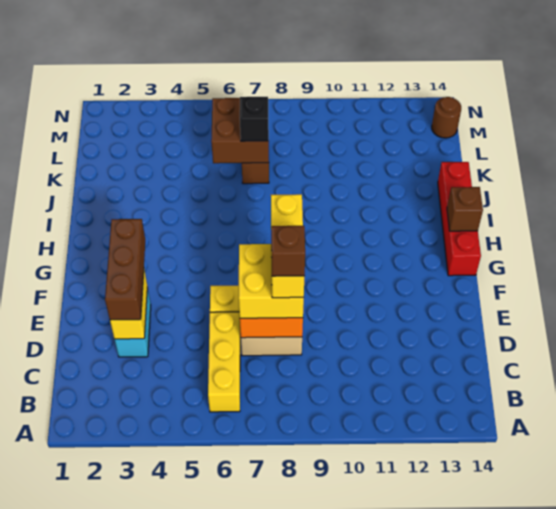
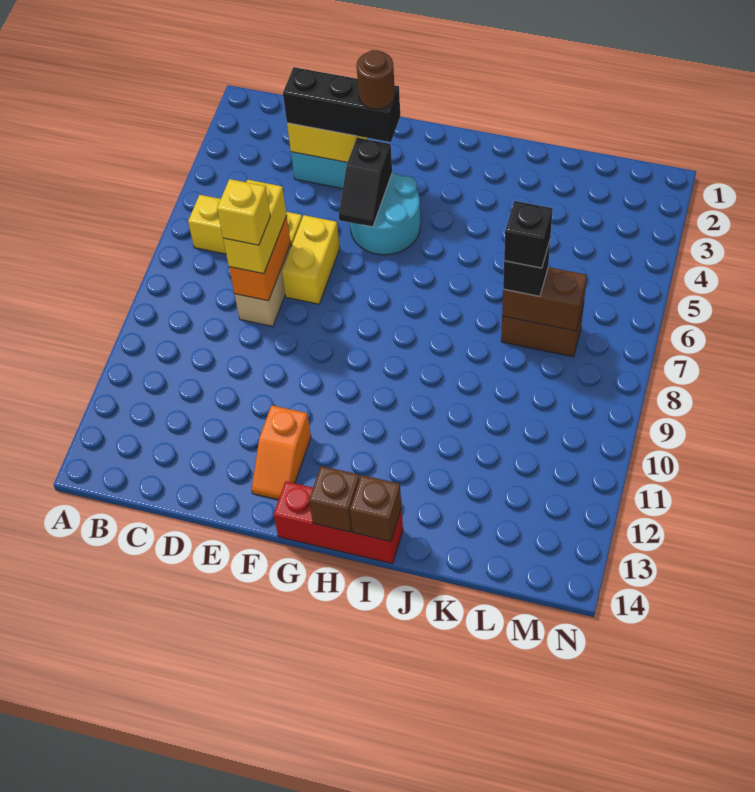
brown brick D3:F3 level 3 -> black brick D3:F3 level 3
yellow brick D7:E8 level 3 -> yellow brick D7:D8 level 3
yellow brick D8:F8 level 4 -> yellow brick D8 level 4
brown brick D8 level 5 -> brown brick I14 level 2
none -> cyan round brick F4:G5 level 1
none -> black slope F4:F5 level 2 top 4
none -> orange slope F12:F13 level 1 top 12
red brick G14:J14 level 1 -> red brick G14:I14 level 1
brown brick K6:L7 level 2 -> brown brick K7:L7 level 2
none -> black brick K7 level 4
brown round brick M14 level 1 -> brown round brick F3 level 4

